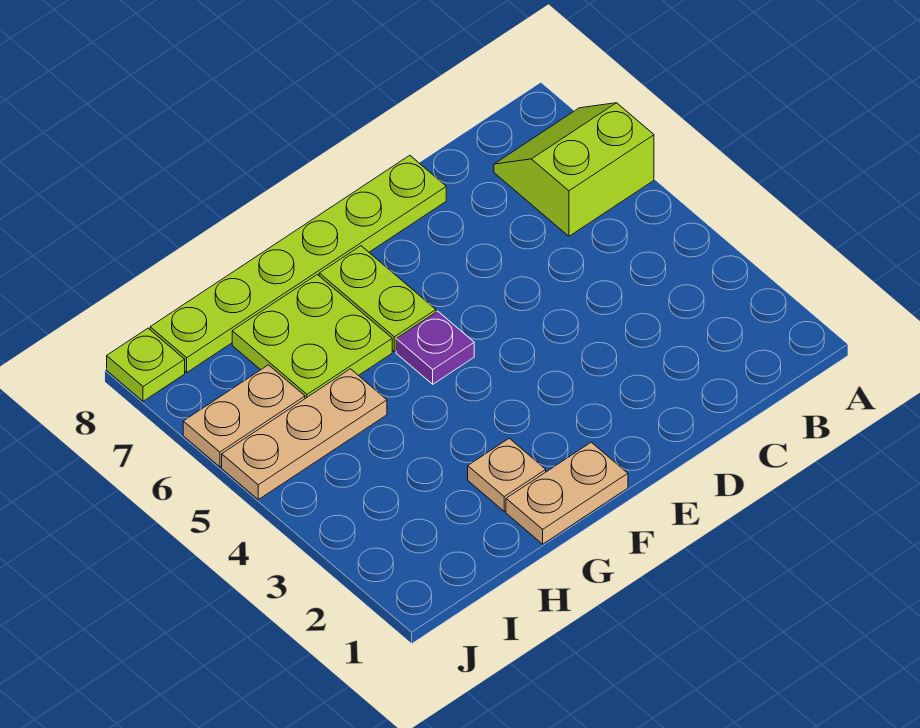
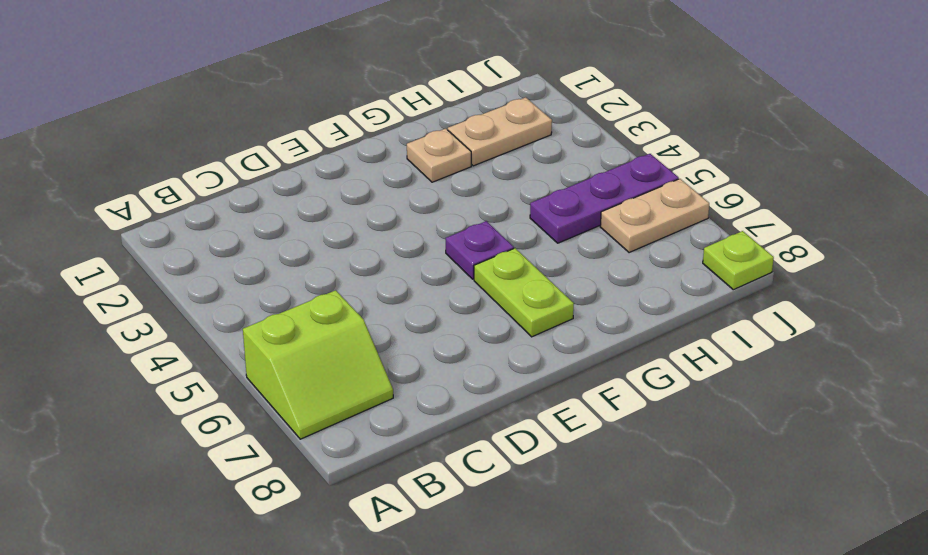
lime plate D8:I8 level 1 -> none
tan plate F1:G1 level 1 -> tan plate H2:I2 level 1
lime plate G6:H7 level 1 -> none
tan plate H5:J5 level 1 -> purple plate H5:J5 level 1

